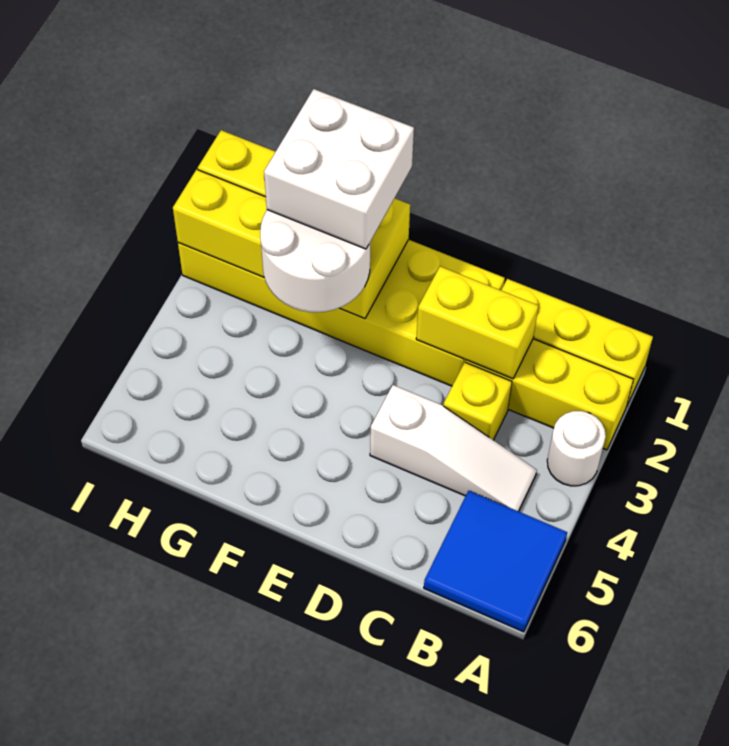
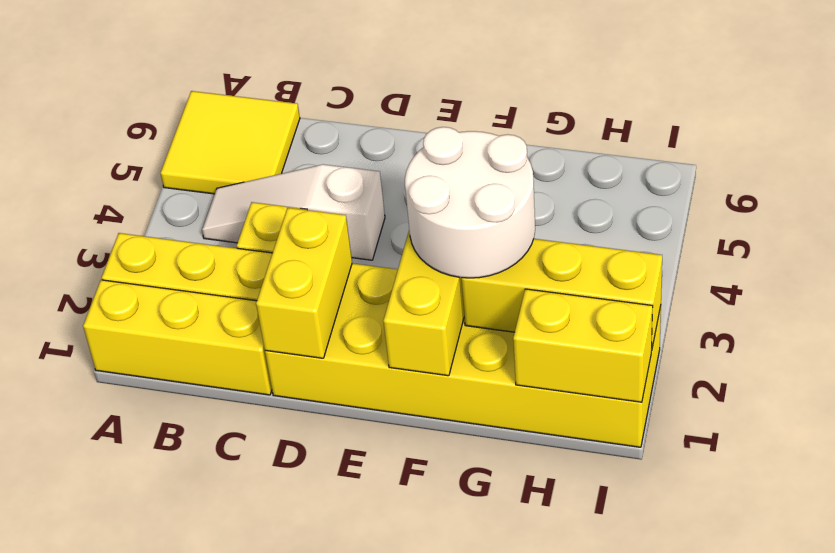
white round brick A3 level 1 -> none
blue tile A5:B6 level 1 -> yellow tile A5:B6 level 1
yellow brick C2:D2 level 2 -> yellow brick D1:D2 level 2
white brick F1:G2 level 4 -> none

